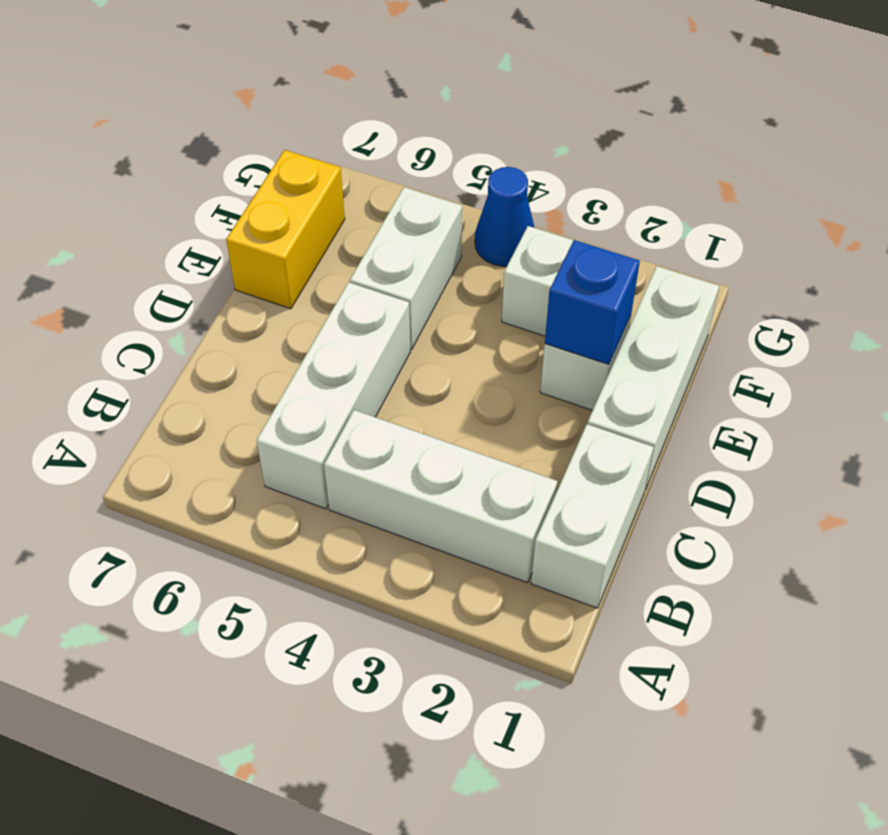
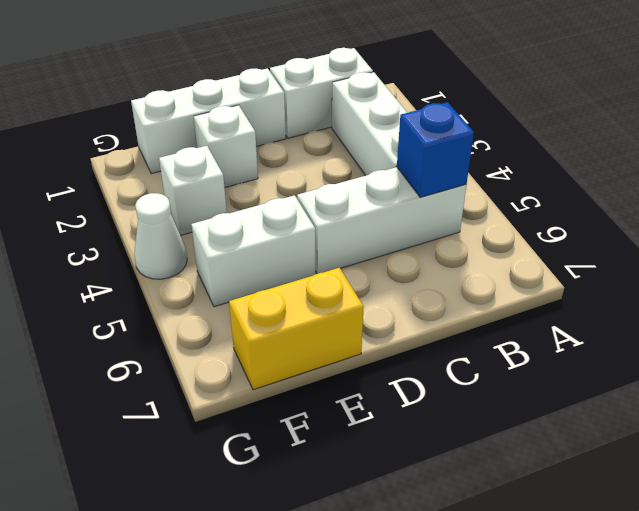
blue brick E2 level 2 -> blue brick B5 level 2
blue cone G4 level 1 -> white cone G4 level 1

